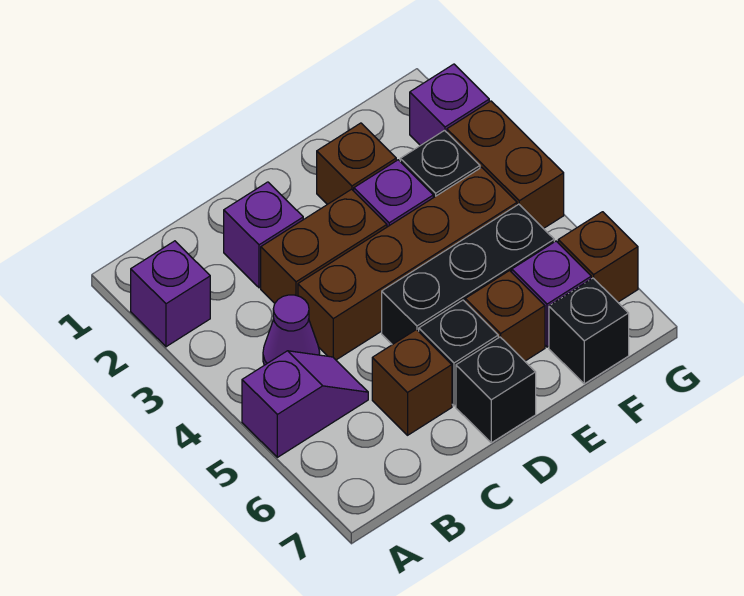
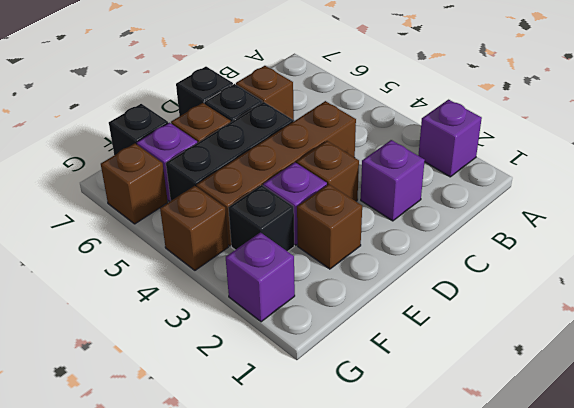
purple slope A5:B5 level 1 top A -> none
purple cone B4 level 1 -> none
brown brick C3:D3 level 1 -> brown brick D3 level 1
brown brick G3:G4 level 1 -> brown brick G4 level 1

